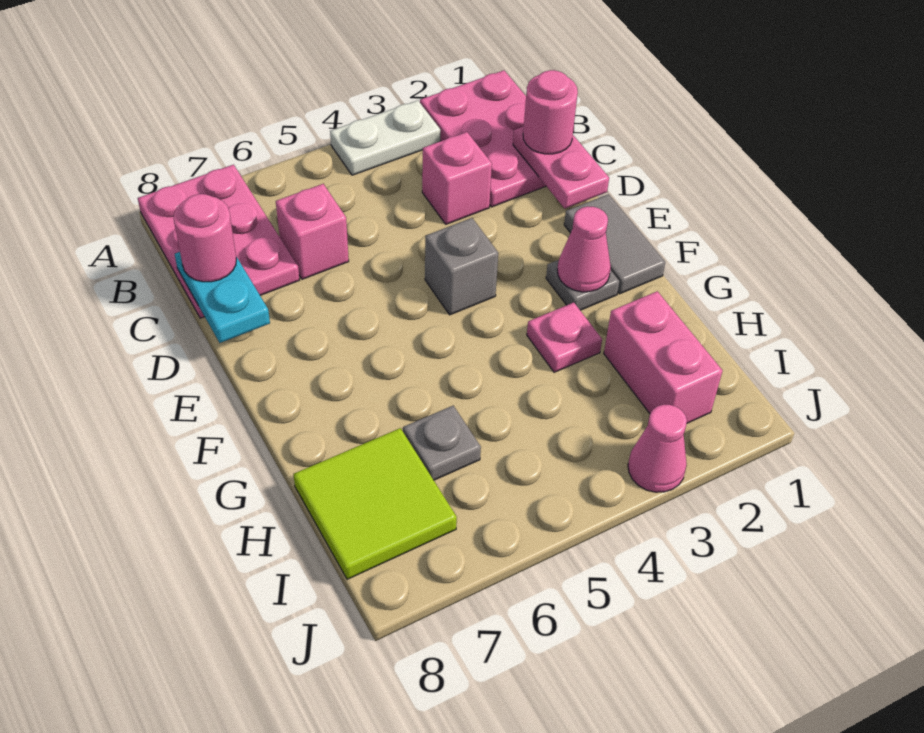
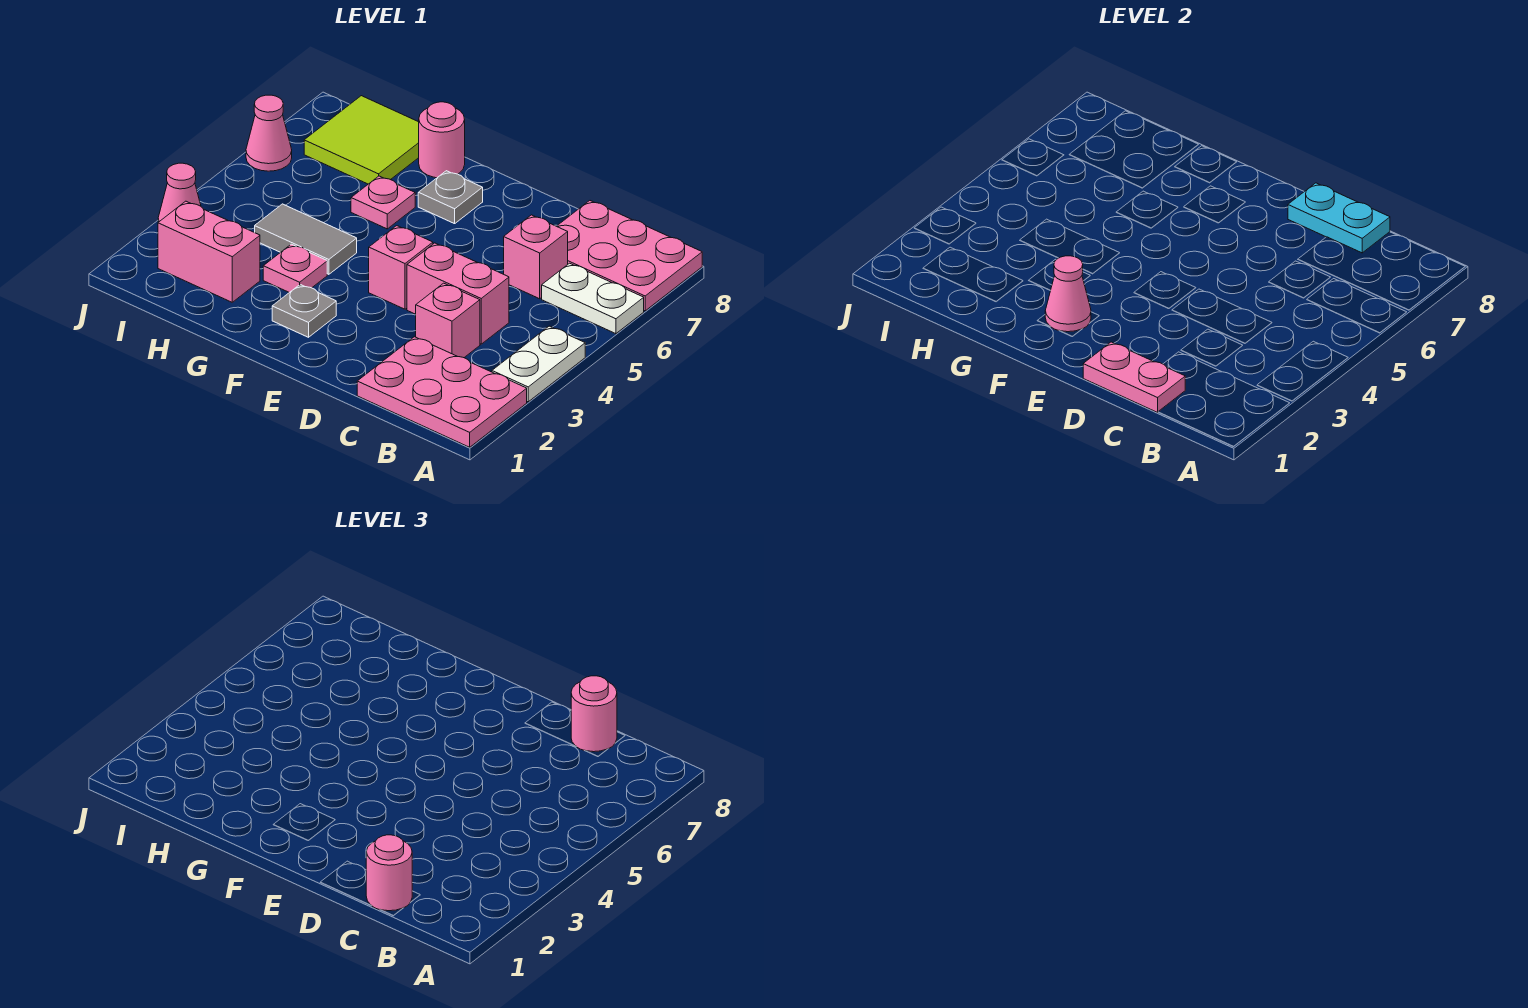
none -> white plate A6:B6 level 1
none -> pink brick C4:D4 level 1
grey tile E1:F1 level 1 -> grey tile G4:H4 level 1
grey brick E4 level 1 -> pink brick E4 level 1
none -> pink plate G6 level 1
none -> pink round brick G8 level 1
grey plate H6 level 1 -> grey plate F7 level 1
none -> pink cone J6 level 1

